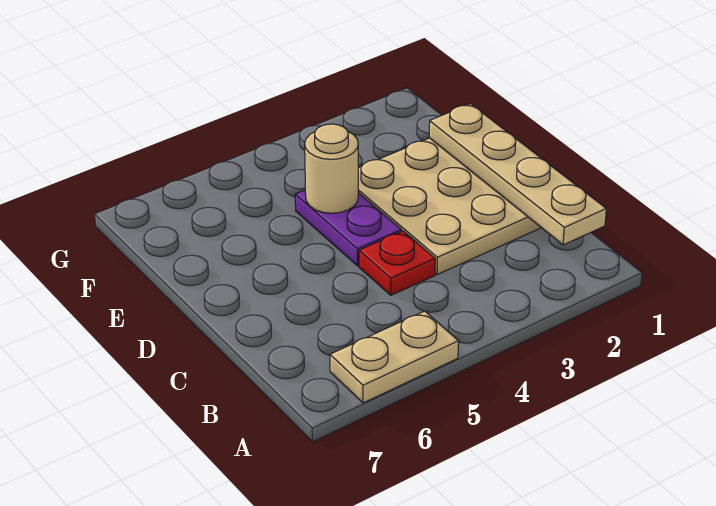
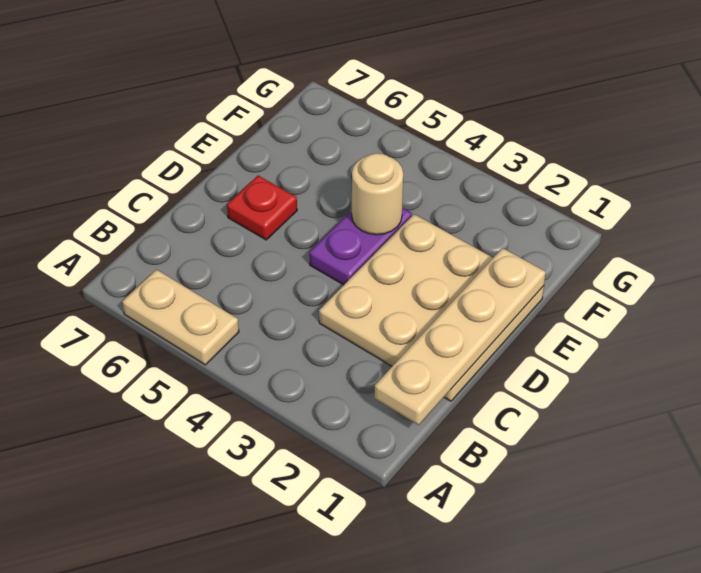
red plate C4 level 1 -> red plate D6 level 1

